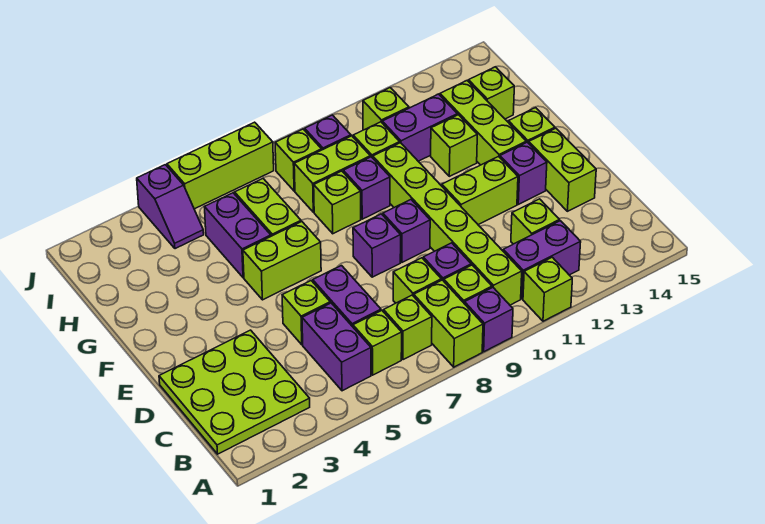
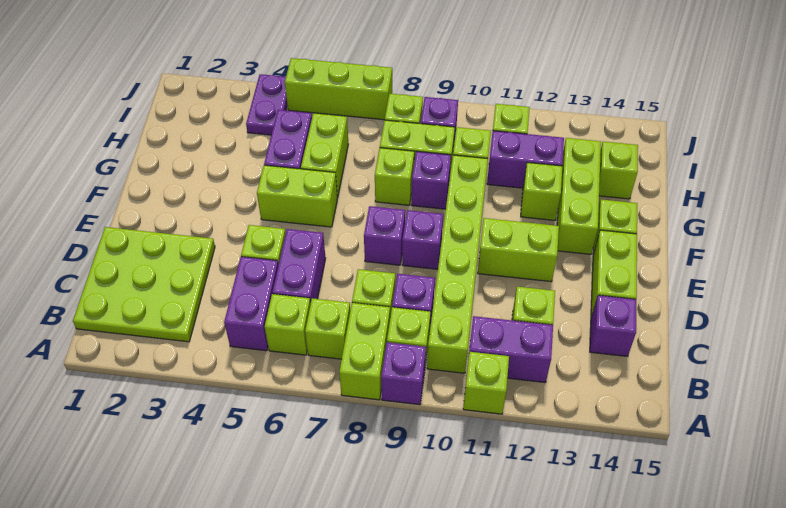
purple brick E13 level 1 -> purple brick C14 level 1
purple slope I4:J4 level 1 top J -> purple plate I4:J4 level 1

